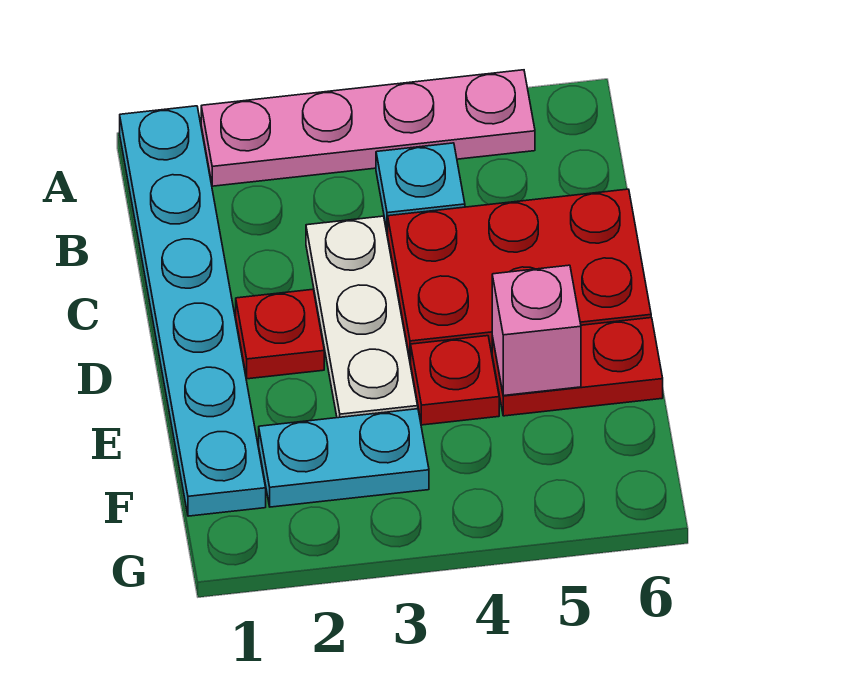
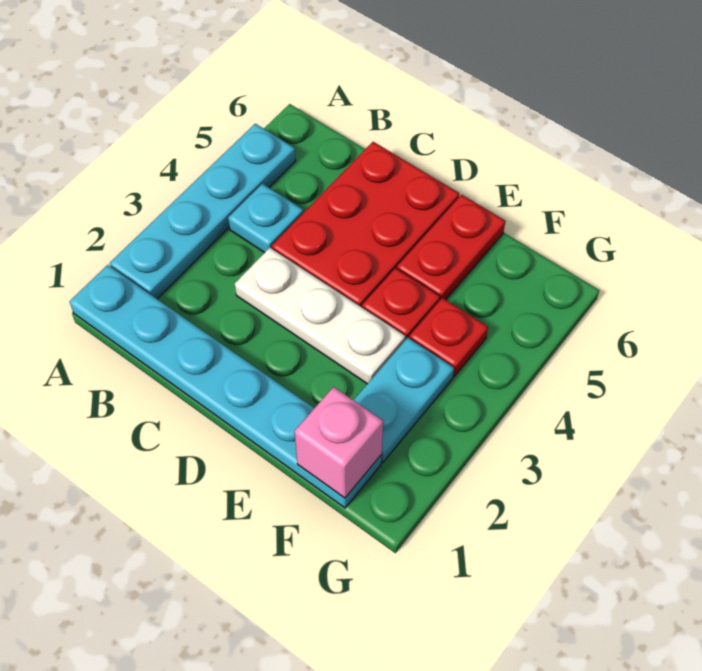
pink plate A2:A5 level 1 -> cyan plate A2:A5 level 1
red plate D2 level 1 -> red plate F4 level 1
pink brick E5 level 2 -> pink brick F1 level 2

